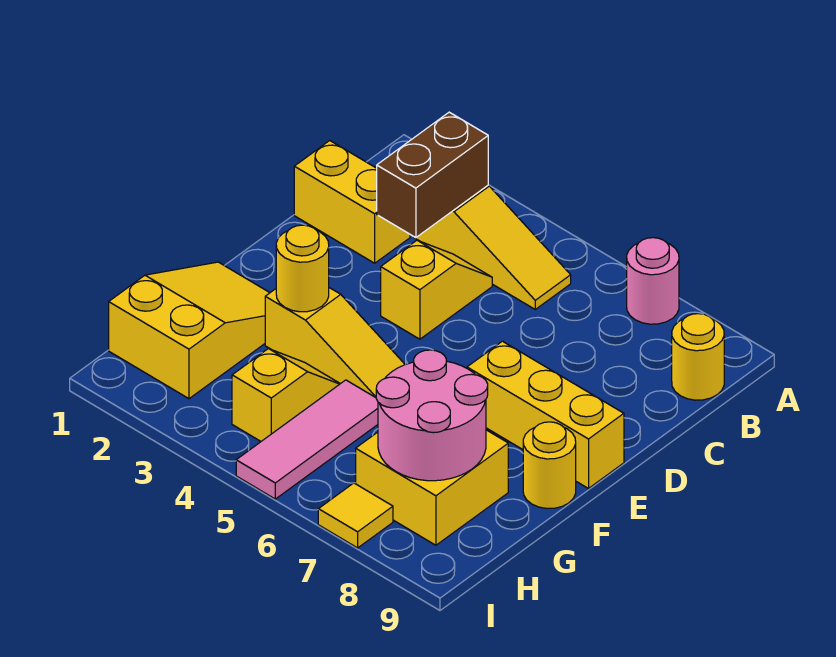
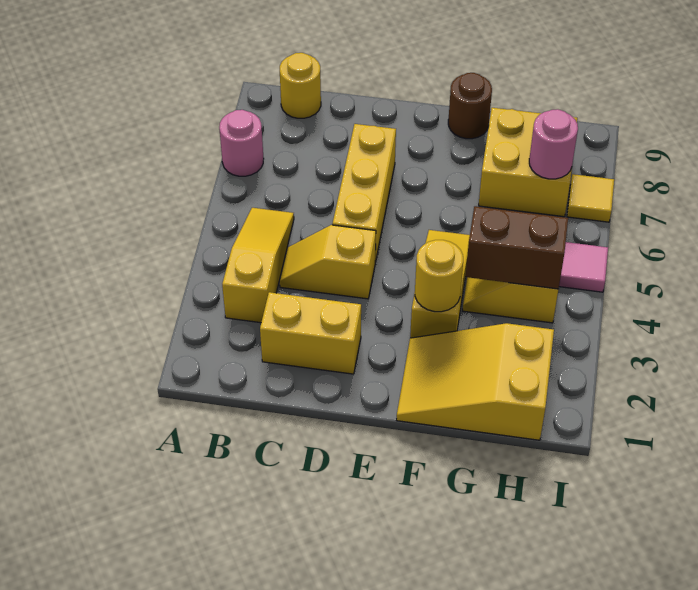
brown brick B3:C3 level 2 -> brown brick G4:H4 level 2
yellow brick C1:C2 level 1 -> yellow brick C2:D2 level 1
yellow brick E7:E9 level 1 -> yellow brick D5:D7 level 1
yellow round brick F9 level 1 -> brown round brick F9 level 1
pink round brick G7:H8 level 2 -> pink round brick H7 level 2

